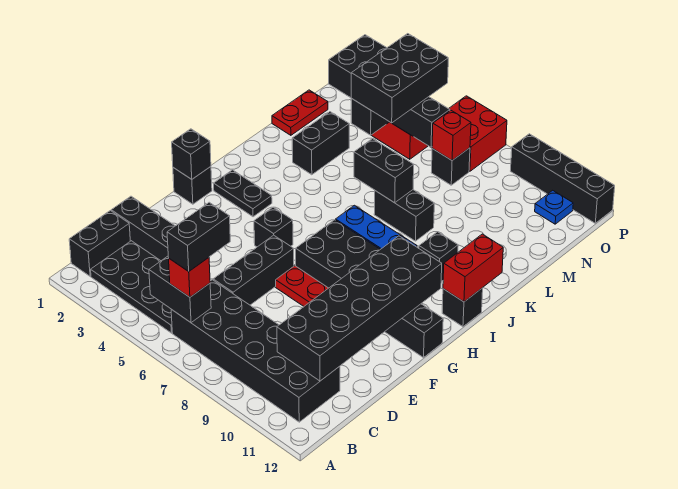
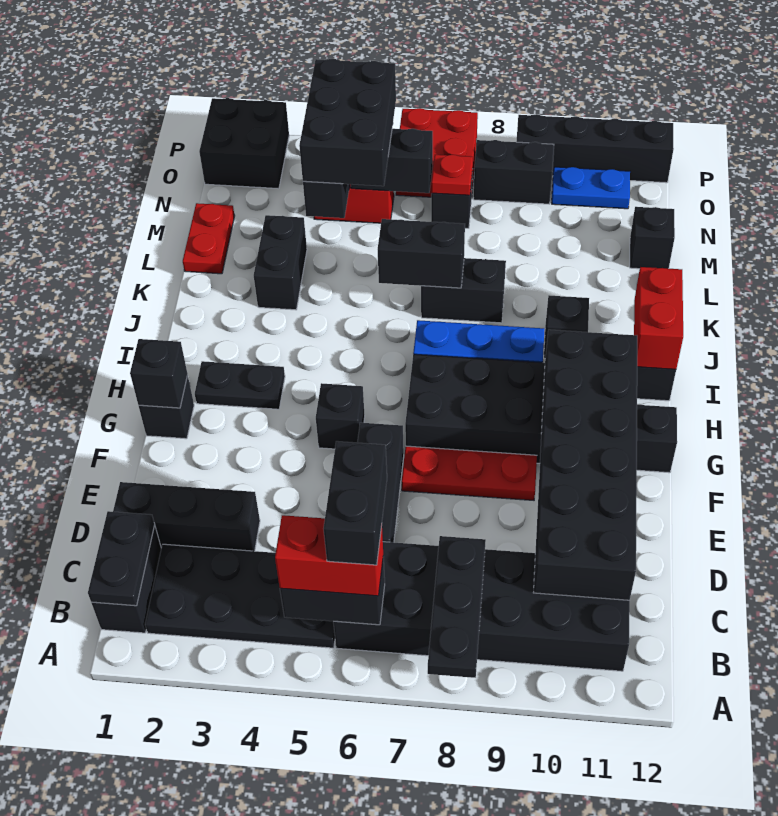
none -> black plate A8:C8 level 2
none -> black plate B1:C1 level 2
red brick B6 level 3 -> red brick B5:B6 level 3
none -> black brick M12 level 1
red brick N7 level 2 -> red plate N7 level 2
none -> black brick O8:O9 level 1
blue plate O11 level 1 -> blue plate O10:O11 level 1

